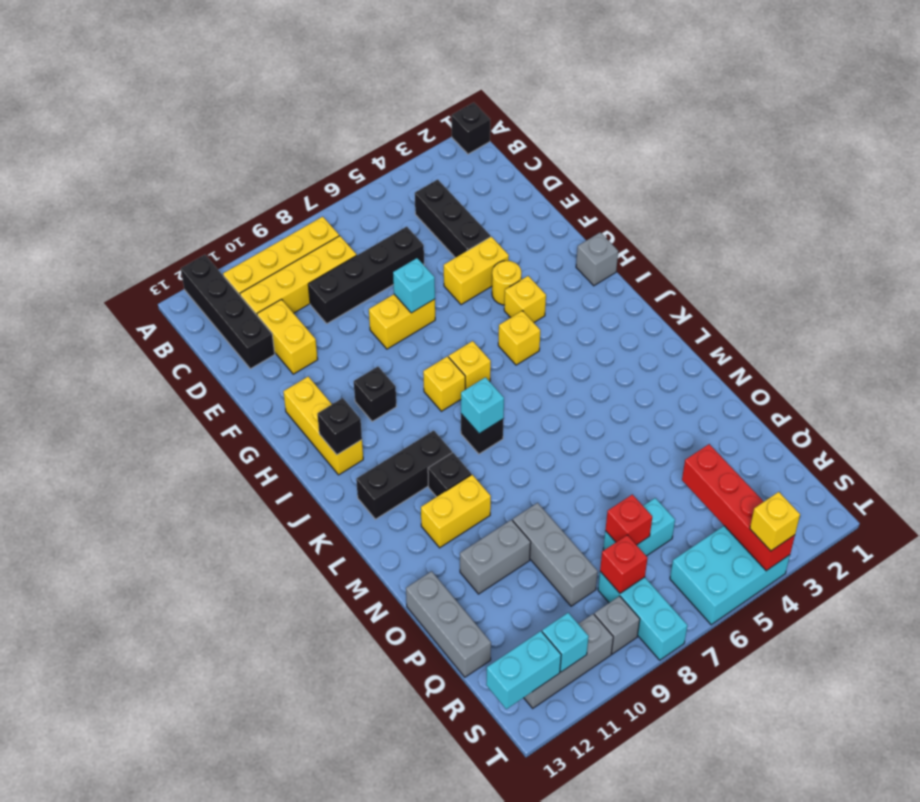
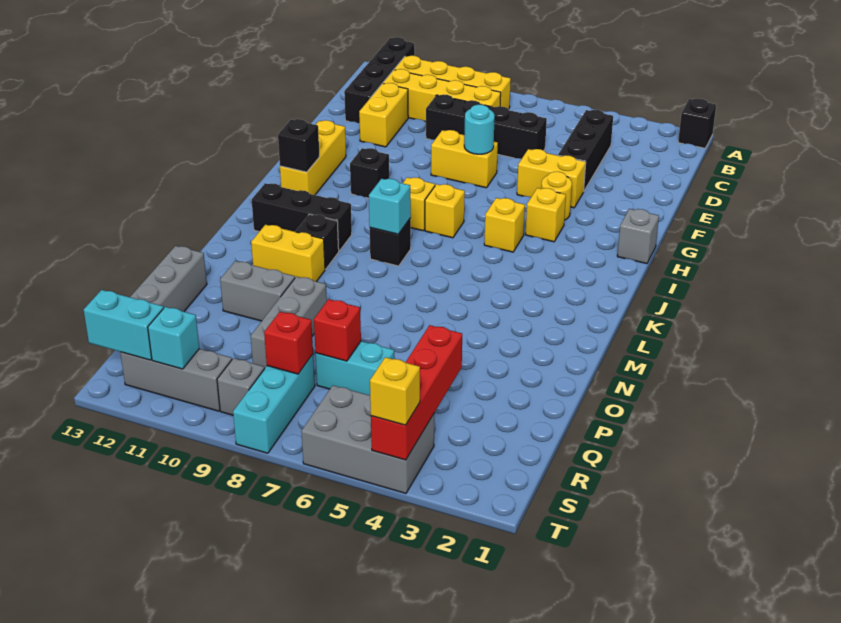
cyan brick F7 level 2 -> cyan round brick F7 level 2
cyan brick S4:T6 level 1 -> grey brick S4:T6 level 1

